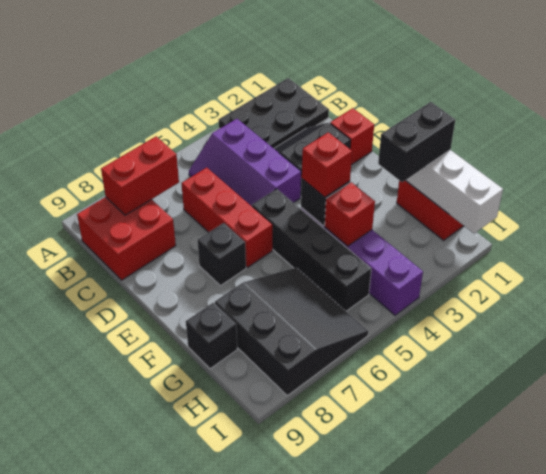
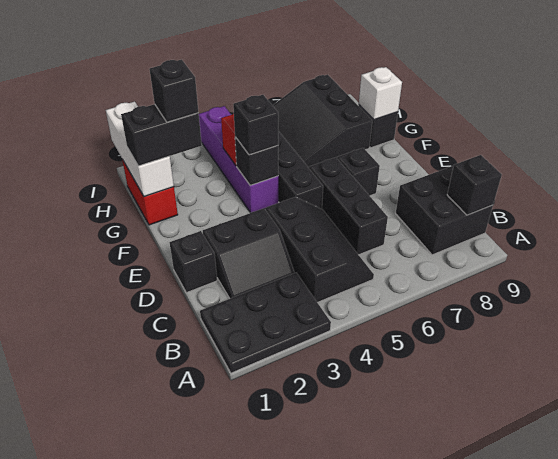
purple slope B4:D5 level 1 top 4 -> black slope B4:D5 level 1 top 4
red brick B7:B8 level 2 -> none
red brick B8:C9 level 1 -> black brick B8:C9 level 1
none -> black brick B9 level 2
red brick C6:E6 level 1 -> black brick C6:E6 level 1
red brick D1 level 1 -> black brick D1 level 1
red brick F4 level 3 -> black brick F4 level 3
none -> black brick G2 level 4
none -> white brick G9 level 2

